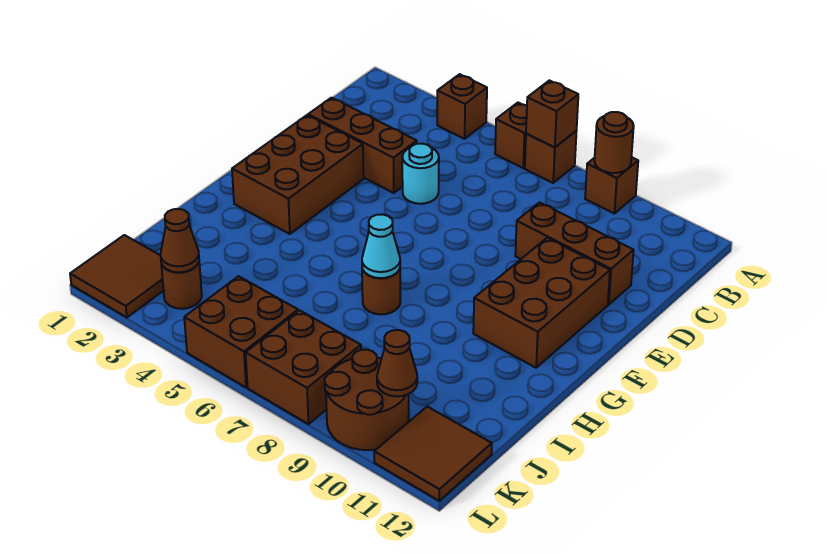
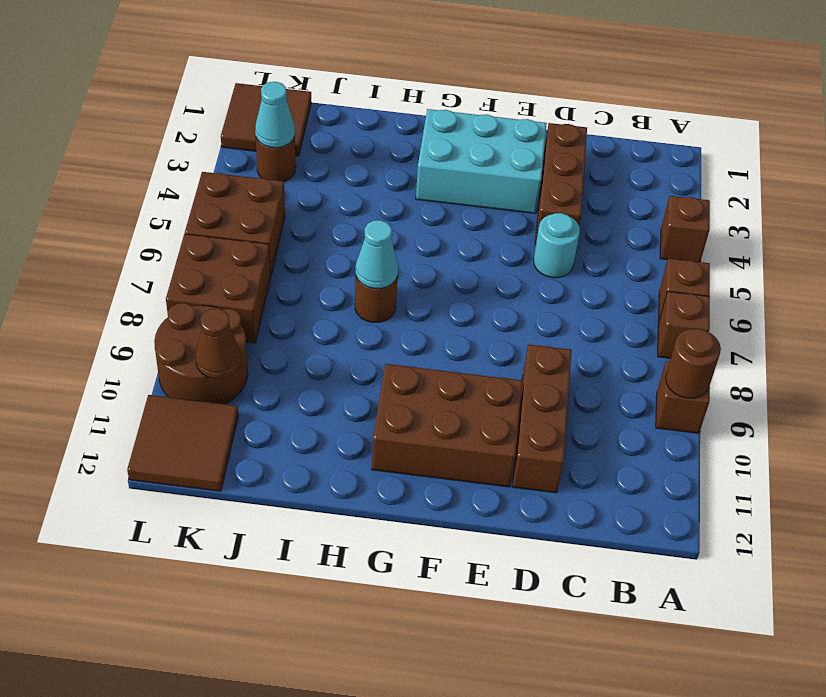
brown brick A7 level 2 -> none
brown brick E2:G3 level 1 -> cyan brick E2:G3 level 1
brown cone K3 level 2 -> cyan cone K3 level 2

